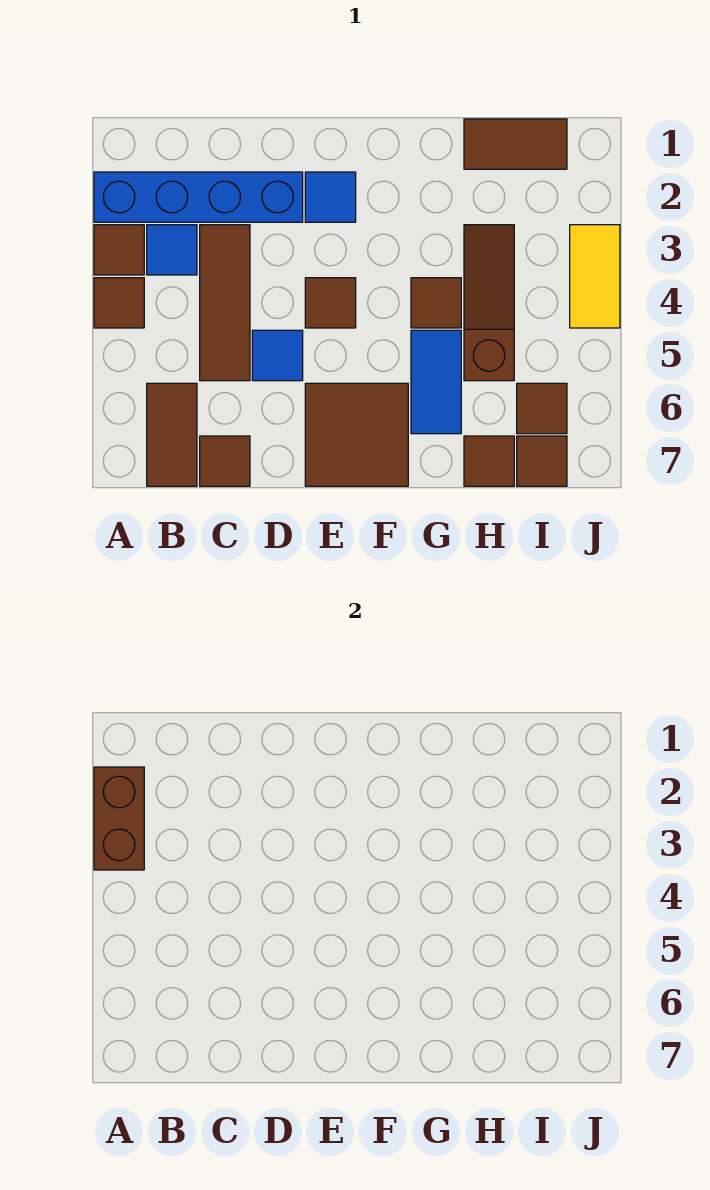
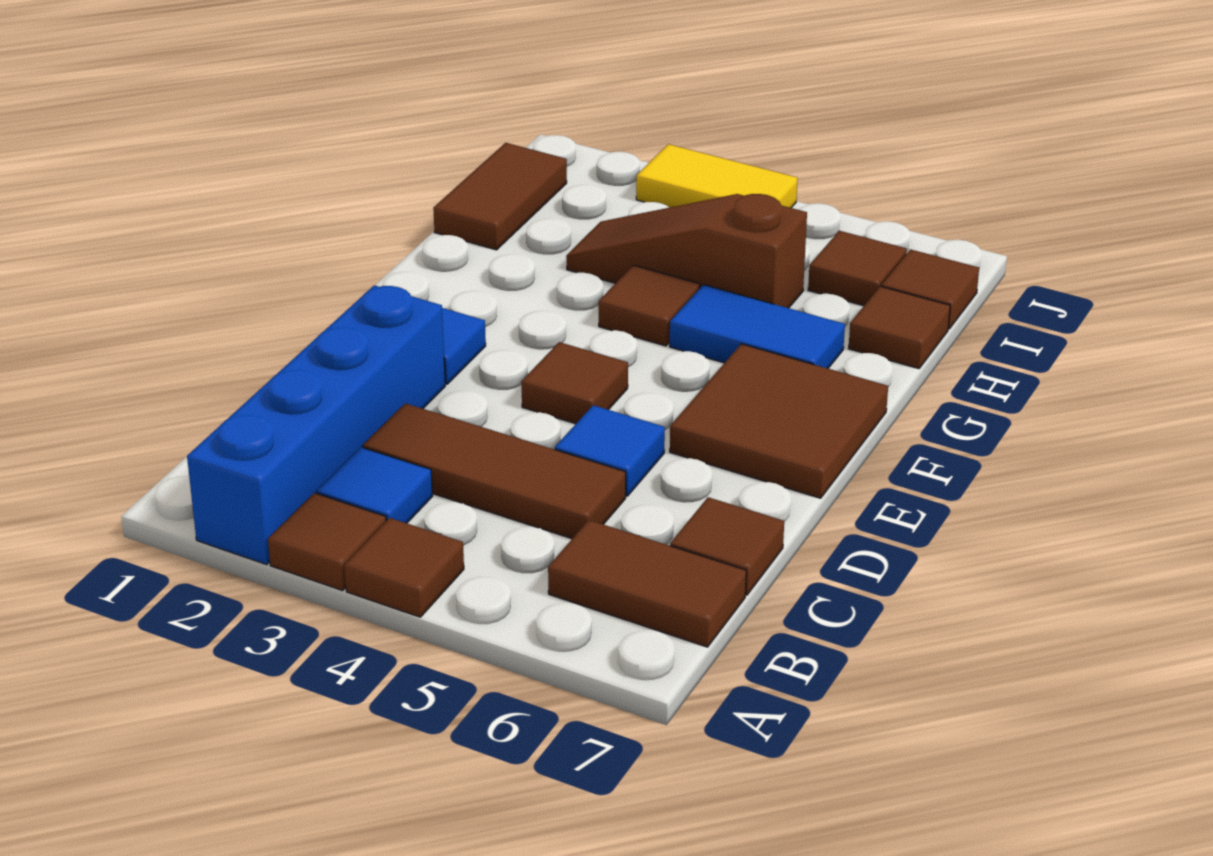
brown brick A2:A3 level 2 -> none

